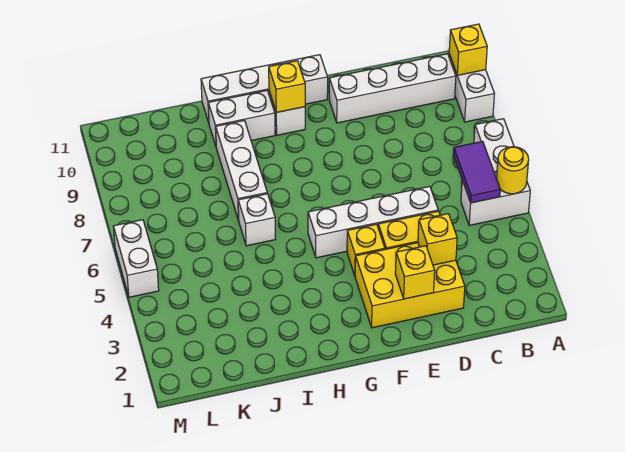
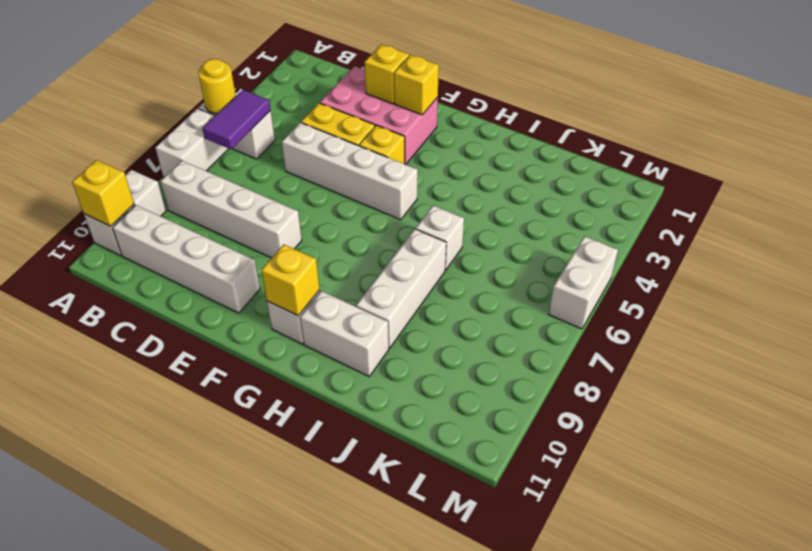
yellow brick D2:F3 level 1 -> pink brick D2:F3 level 1
yellow brick D3 level 2 -> yellow brick F2 level 2
white brick F11:I11 level 1 -> white brick B8:E8 level 1

